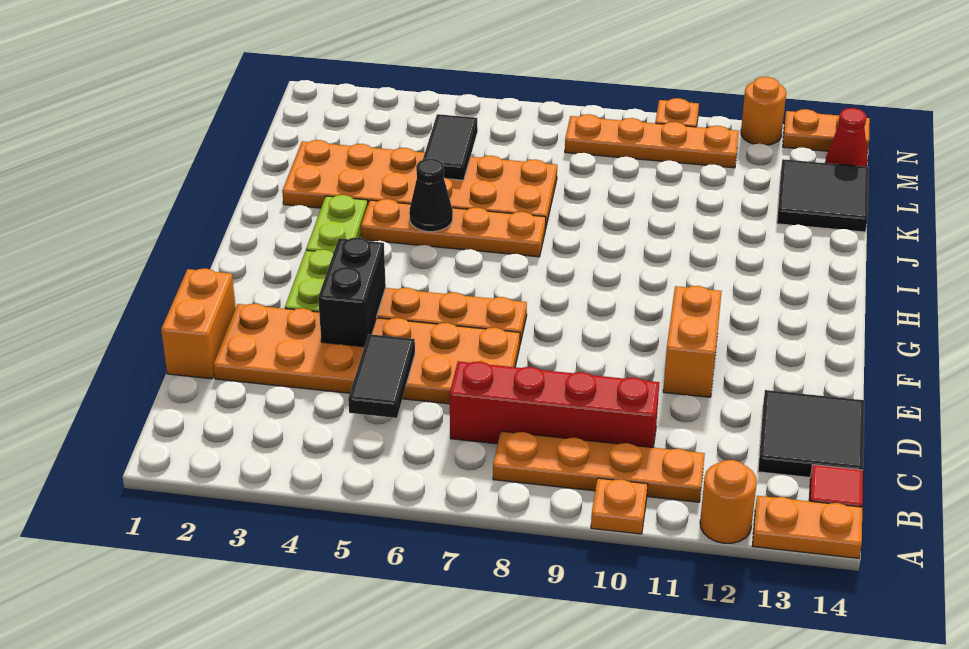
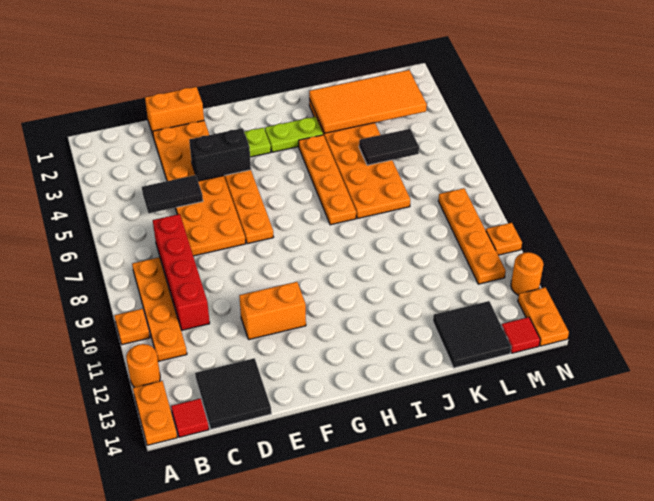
black cone I5 level 2 -> none
none -> orange tile J2:M3 level 2
red cone M14 level 1 -> red tile M14 level 1

